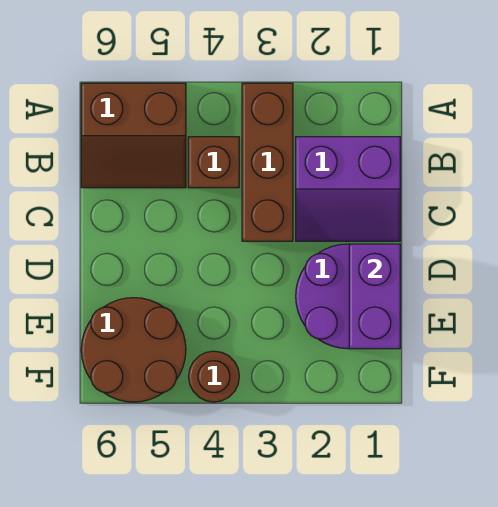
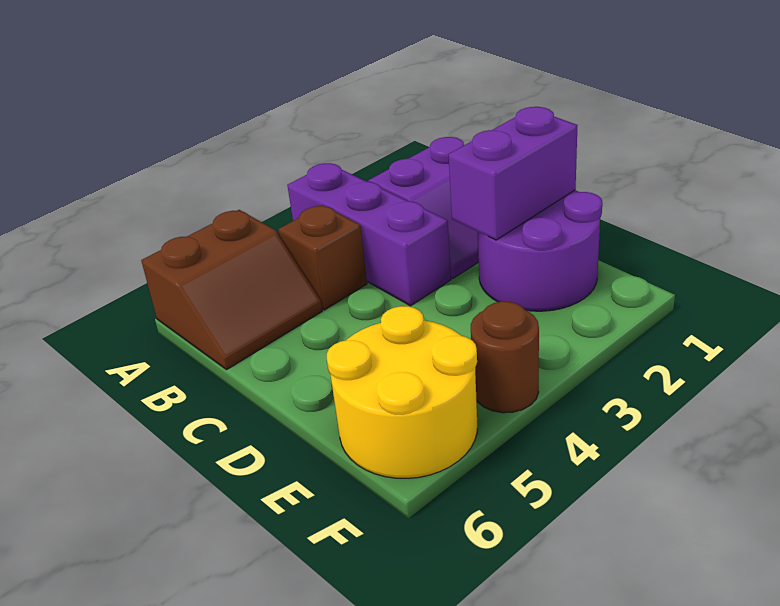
brown brick A3:C3 level 1 -> purple brick A3:C3 level 1
purple brick D1:E1 level 2 -> purple brick D1:D2 level 2
brown round brick E5:F6 level 1 -> yellow round brick E5:F6 level 1

